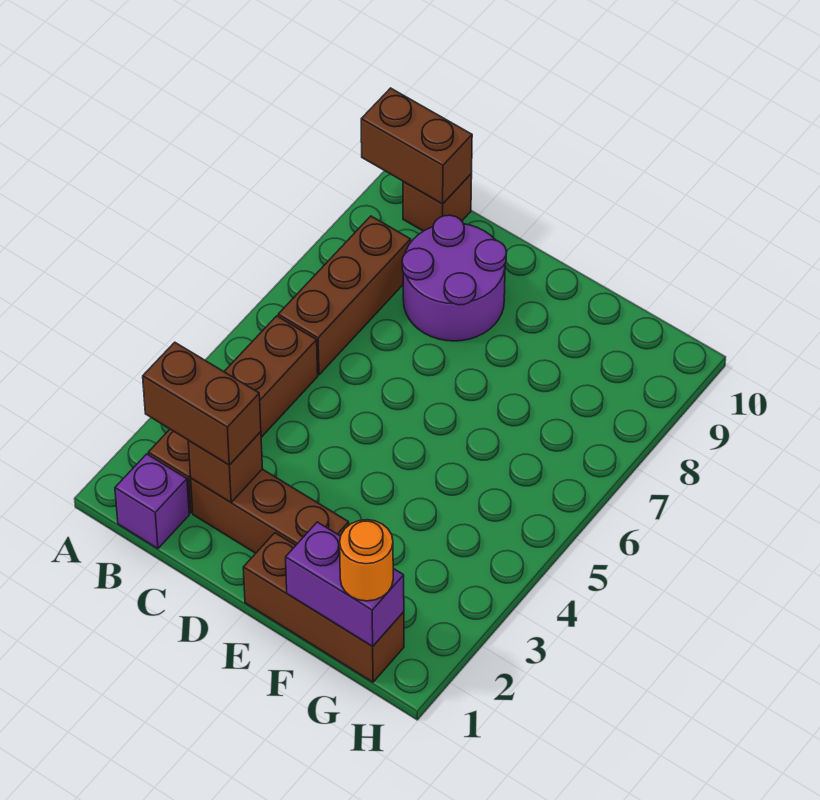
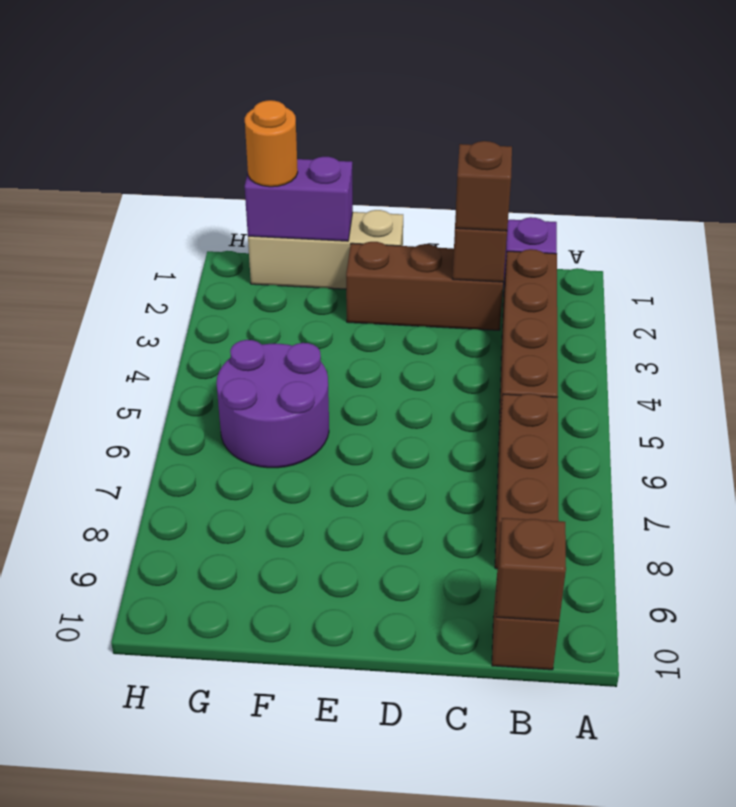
brown brick A10:B10 level 2 -> brown brick B10 level 2
brown brick B2:C2 level 3 -> brown brick C2 level 3
purple round brick C8:D9 level 1 -> purple round brick F5:G6 level 1
brown brick E1:G1 level 1 -> tan brick E1:G1 level 1

